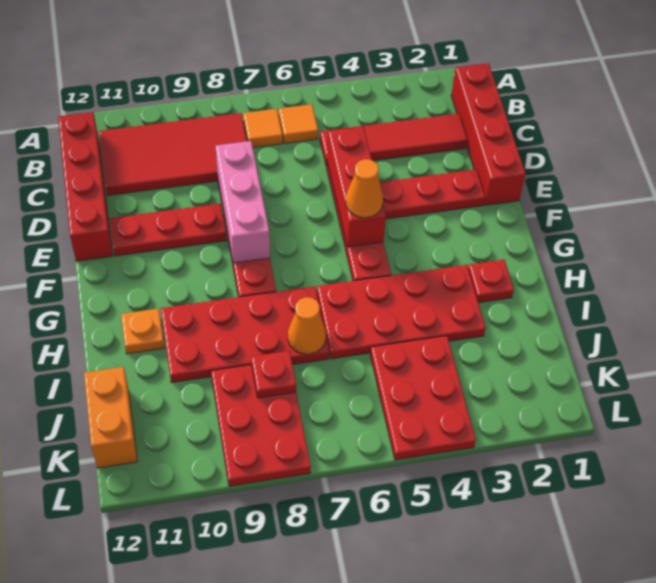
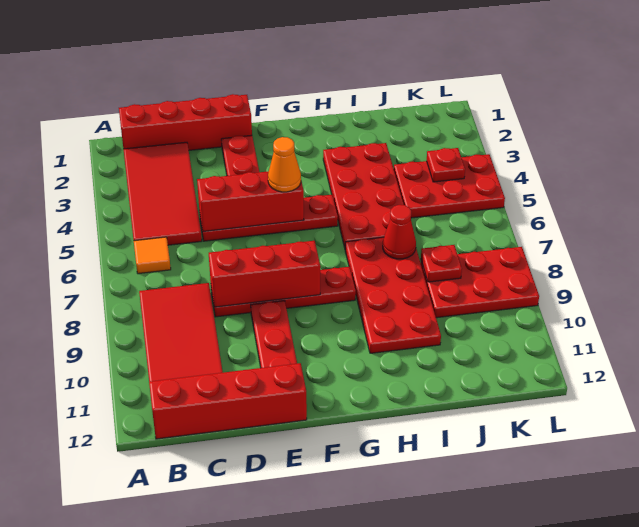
orange tile B7 level 1 -> none
red tile C2:C5 level 1 -> red tile B2:C5 level 1
pink brick D8:F8 level 2 -> red brick D8:F8 level 2
red plate H2 level 1 -> red plate K4 level 2
orange plate H11 level 1 -> none
orange cone I7 level 2 -> red cone I7 level 2
orange brick J12:K12 level 1 -> none

